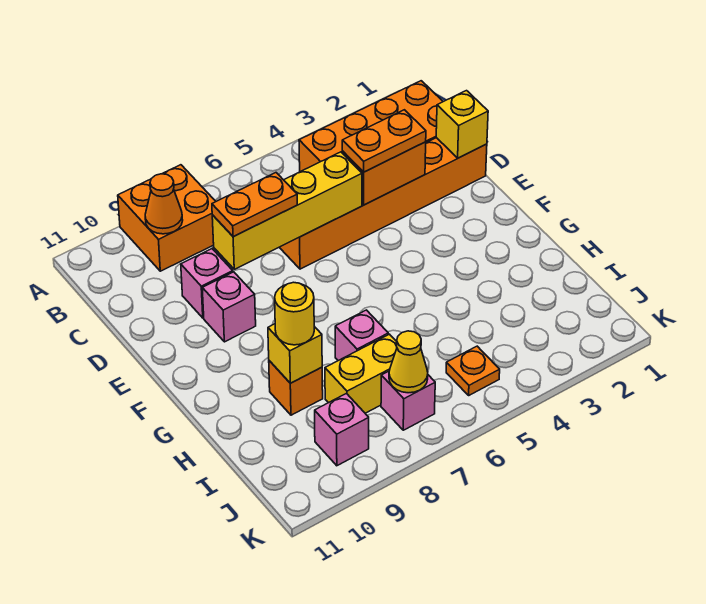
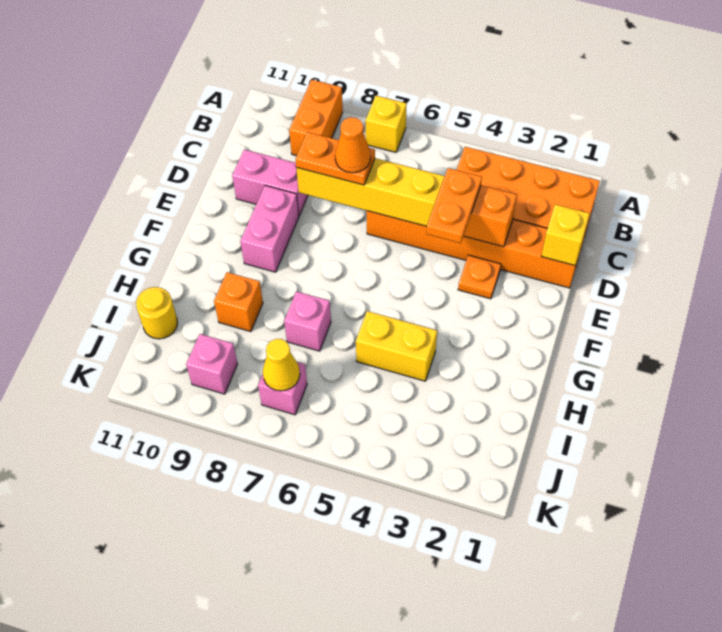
orange brick A8:B9 level 1 -> orange brick A9:B9 level 1
orange cone B9 level 2 -> orange cone D7 level 4
orange plate D3:D4 level 3 -> orange plate D4:E4 level 3
pink brick D9 level 1 -> pink brick D9:D10 level 1
pink brick E9 level 1 -> pink brick E9:F9 level 1
yellow brick H9 level 2 -> yellow brick A7 level 1
yellow round brick H9 level 3 -> yellow round brick I11 level 1
yellow brick I7:I8 level 1 -> yellow brick H4:H5 level 1
orange plate J5 level 1 -> orange plate E3 level 1

